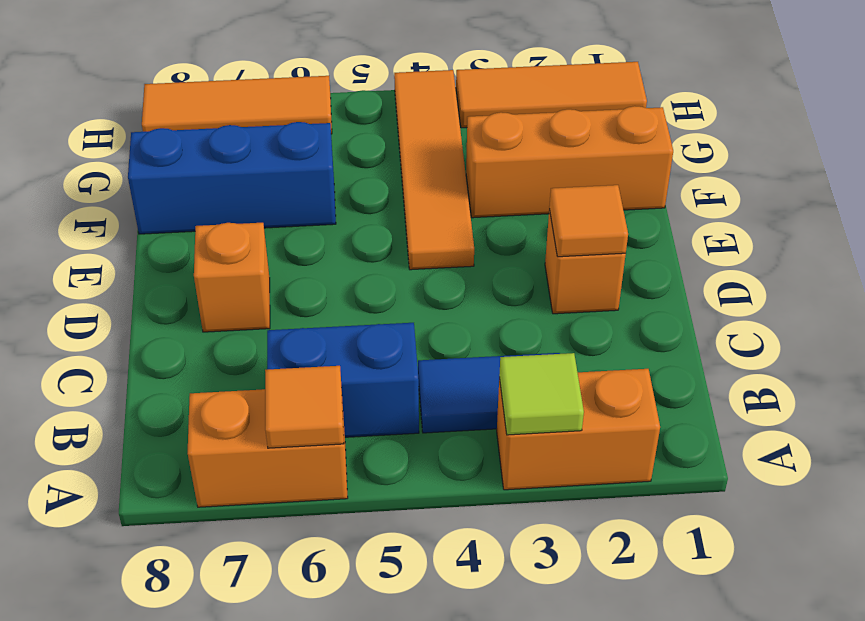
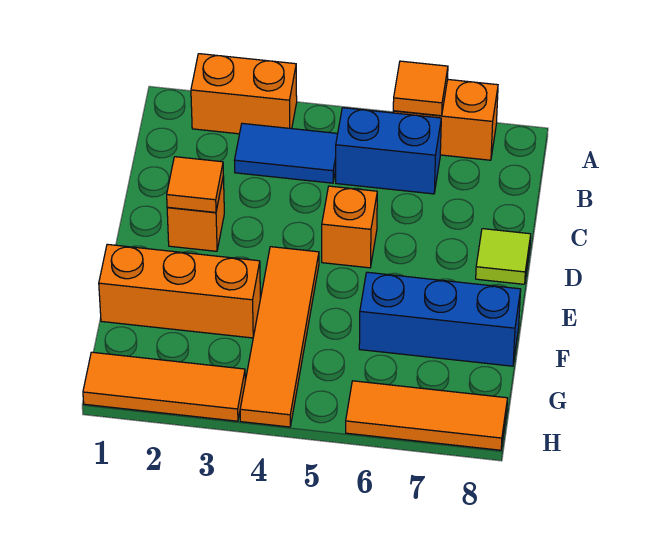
lime tile A3 level 2 -> lime tile D8 level 1
orange brick D7 level 1 -> orange brick D5 level 1

